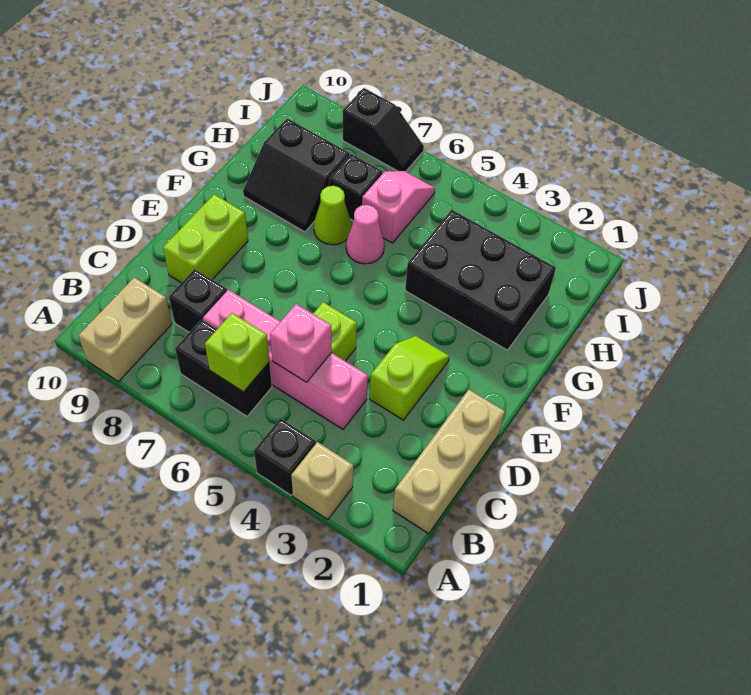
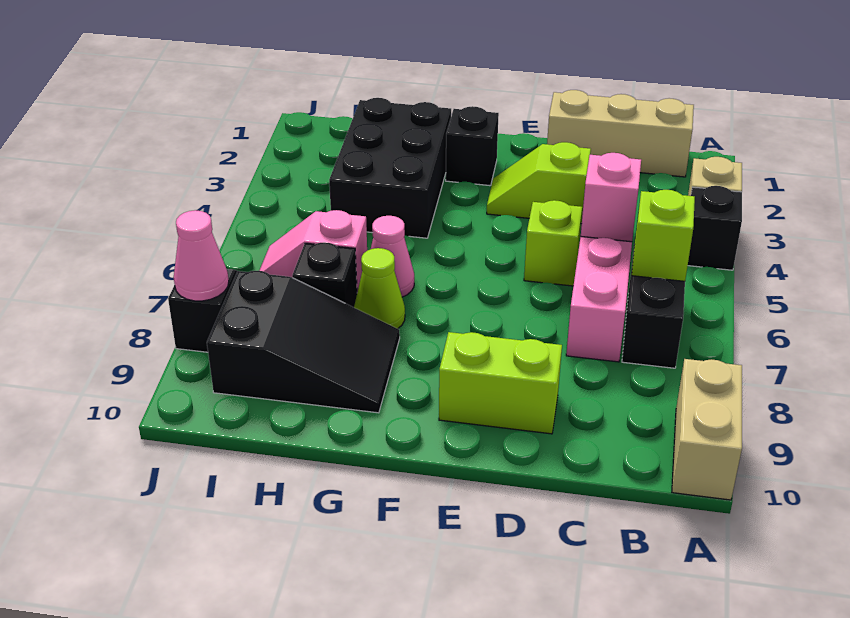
tan brick A9:B9 level 1 -> tan brick A9:A10 level 1
black brick C8 level 1 -> black brick F2 level 1
black slope G8:H9 level 1 top H -> black slope G8:I9 level 1 top I
none -> pink cone J8 level 2

